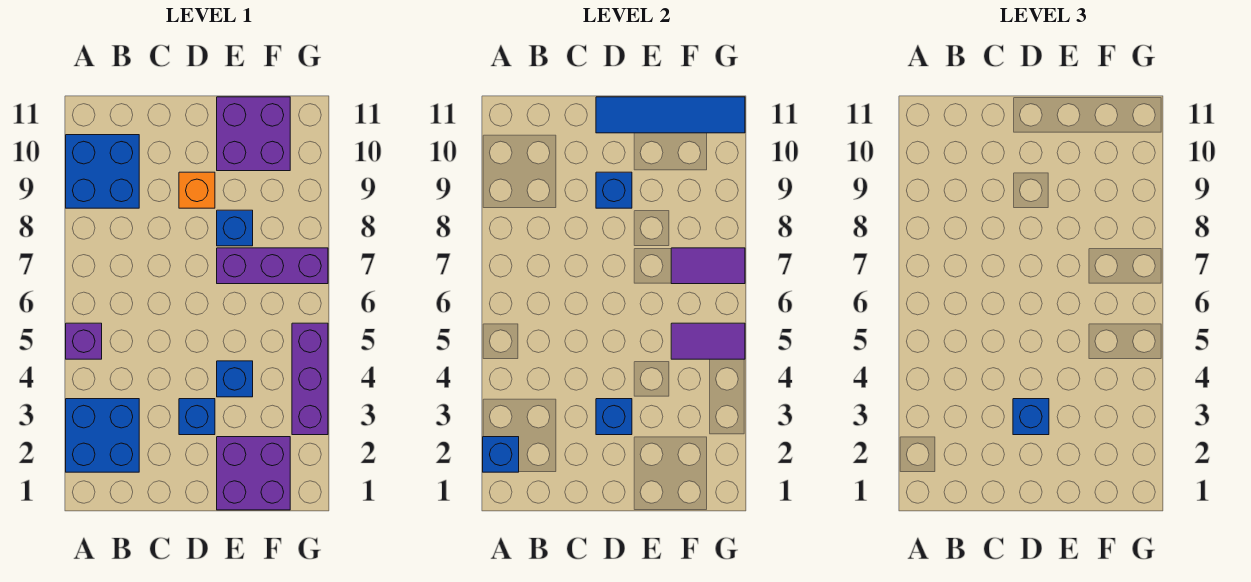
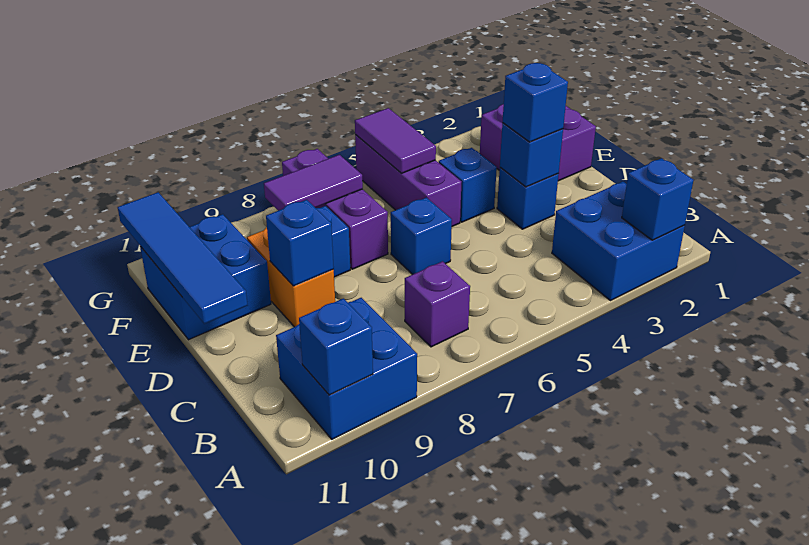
purple brick A5 level 1 -> purple brick B7 level 1
none -> blue brick A10 level 2
none -> blue brick D6 level 1
orange brick D9 level 1 -> orange brick D9:E9 level 1
purple brick E10:F11 level 1 -> blue brick E10:F11 level 1
purple tile F7:G7 level 2 -> purple tile F7:F8 level 2
purple brick G3:G5 level 1 -> purple brick E5:G5 level 1

